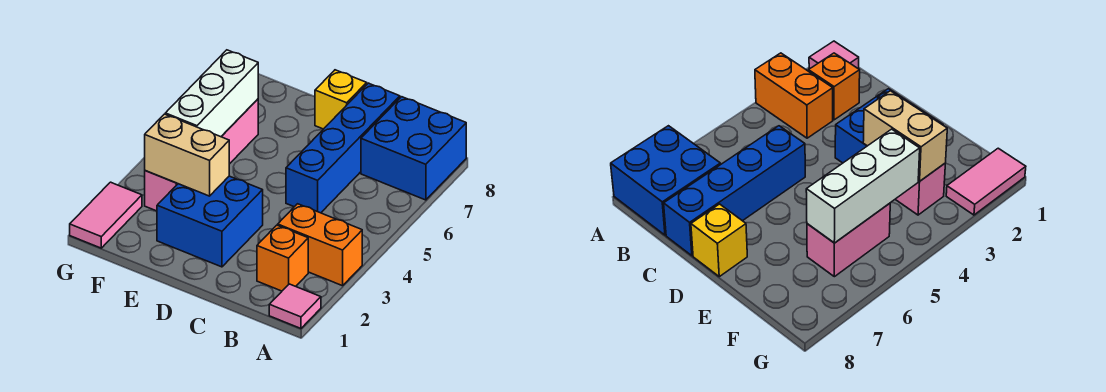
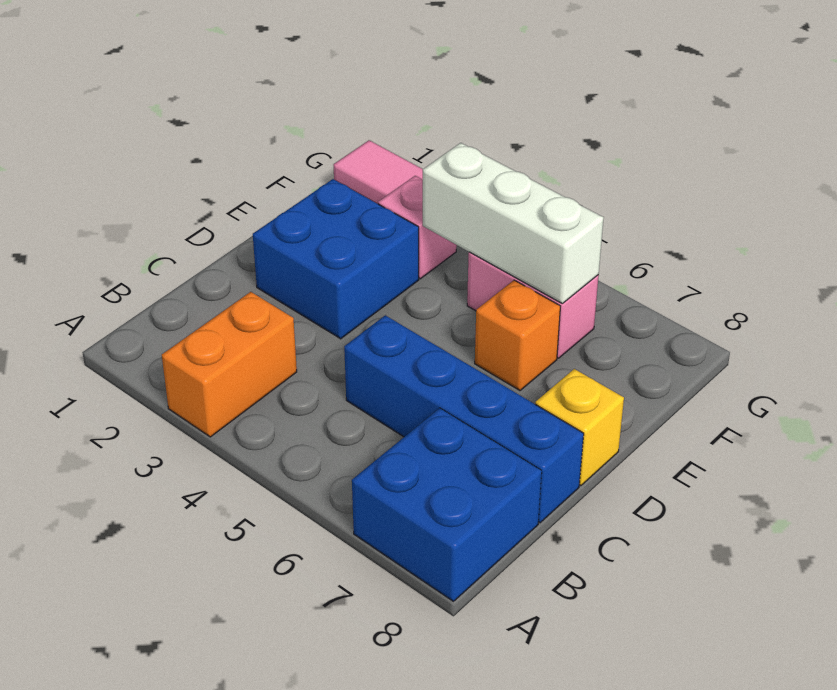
pink tile A1 level 1 -> none
orange brick B2 level 1 -> orange brick E6 level 1
tan brick E3:F3 level 2 -> none

